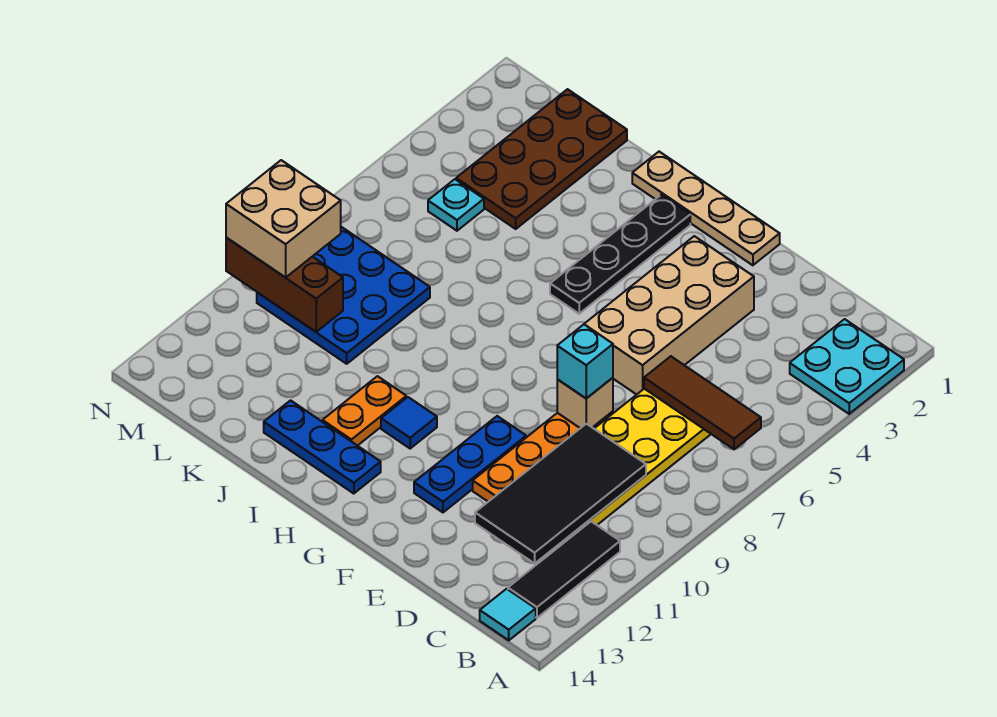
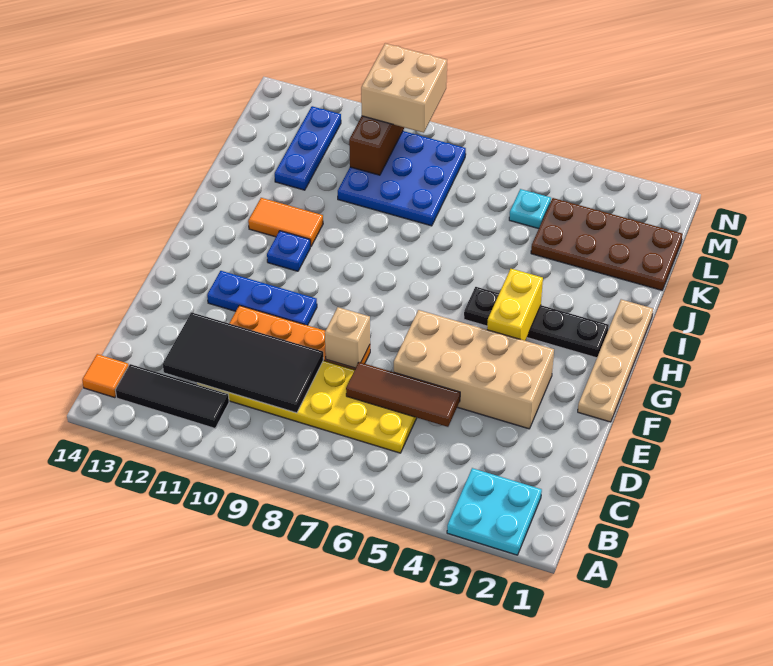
brown tile B6:D6 level 2 -> brown tile D5:D7 level 2
cyan tile B14 level 1 -> orange tile B14 level 1
cyan brick E8 level 3 -> none
none -> yellow brick G4:H4 level 2
blue tile H11 level 1 -> blue plate H11 level 1
blue plate H13:J13 level 1 -> blue plate K12:M12 level 1
orange plate I11:I12 level 1 -> orange tile I11:I12 level 1

